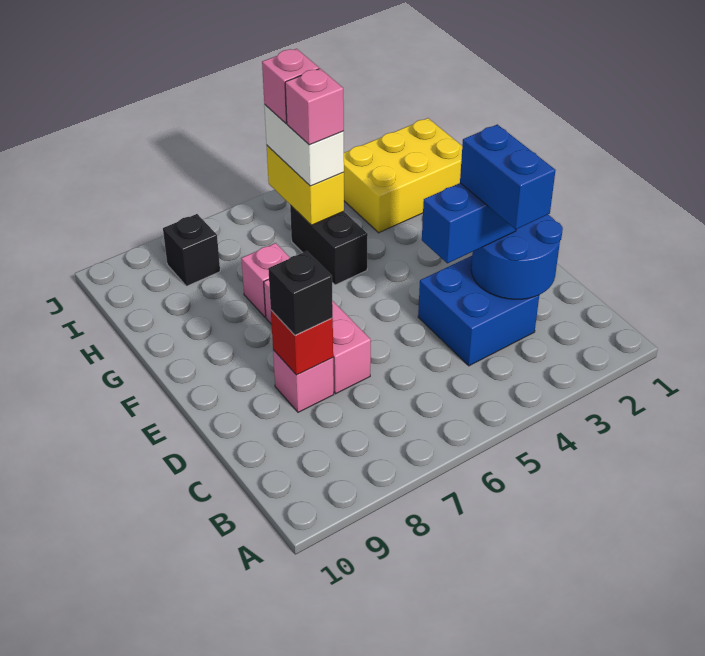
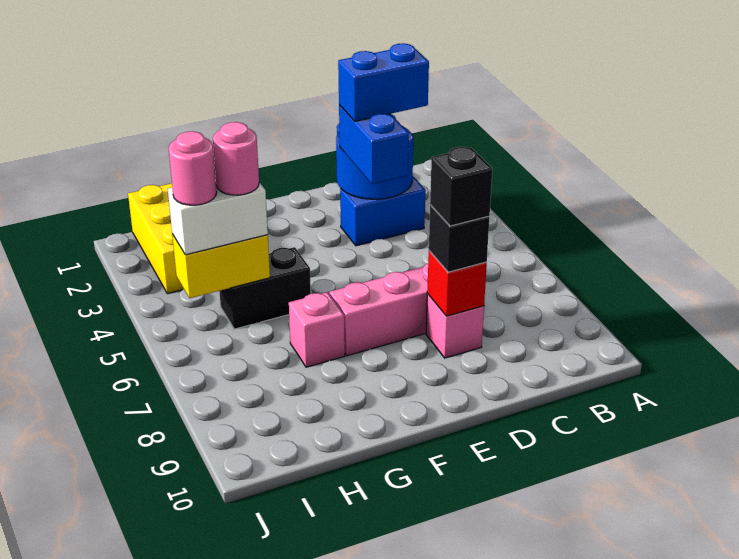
blue brick C3:D4 level 1 -> blue brick C3:D3 level 1
pink brick H5 level 4 -> pink round brick H5 level 4
pink brick I5 level 4 -> pink round brick I5 level 4
black brick I8 level 1 -> black brick D8 level 4

